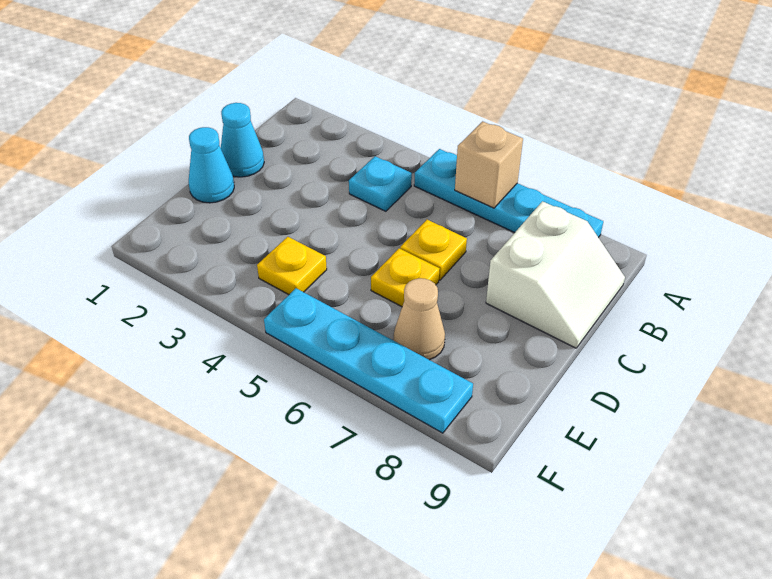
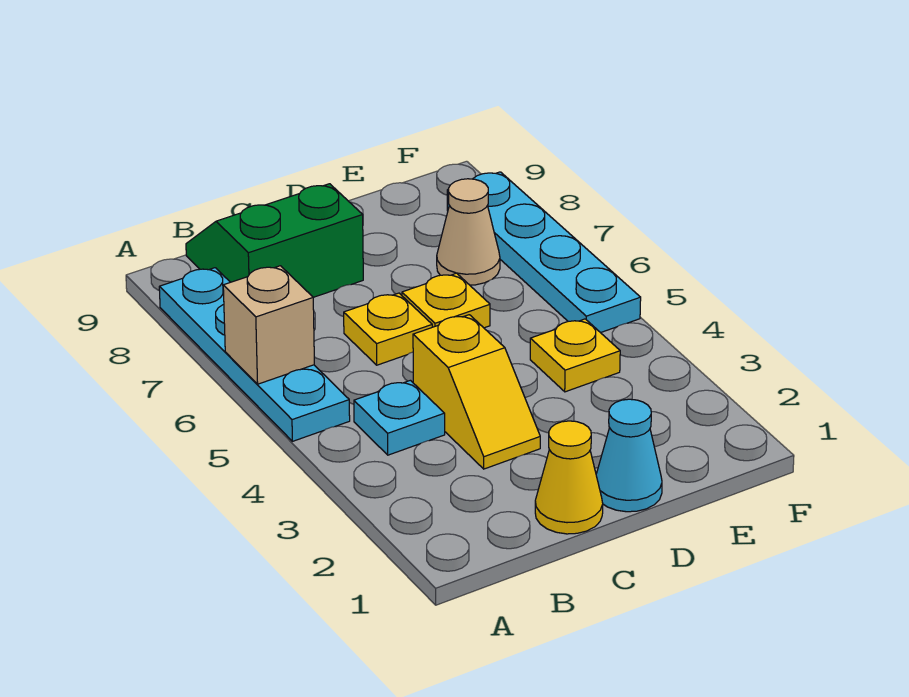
white slope B8:C9 level 1 top 8 -> green slope B8:C9 level 1 top 8
cyan cone C1 level 1 -> yellow cone C1 level 1
none -> yellow slope C3:C4 level 1 top 4

